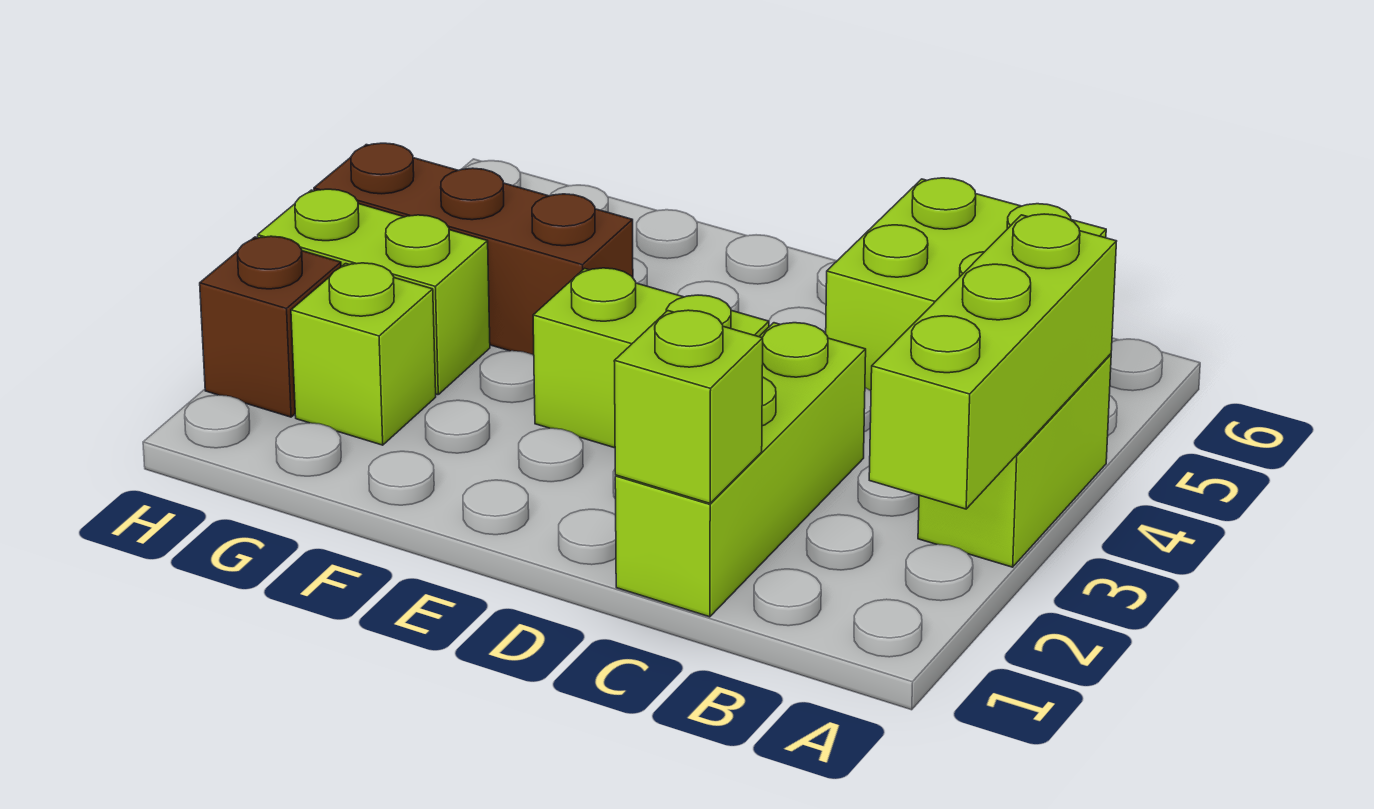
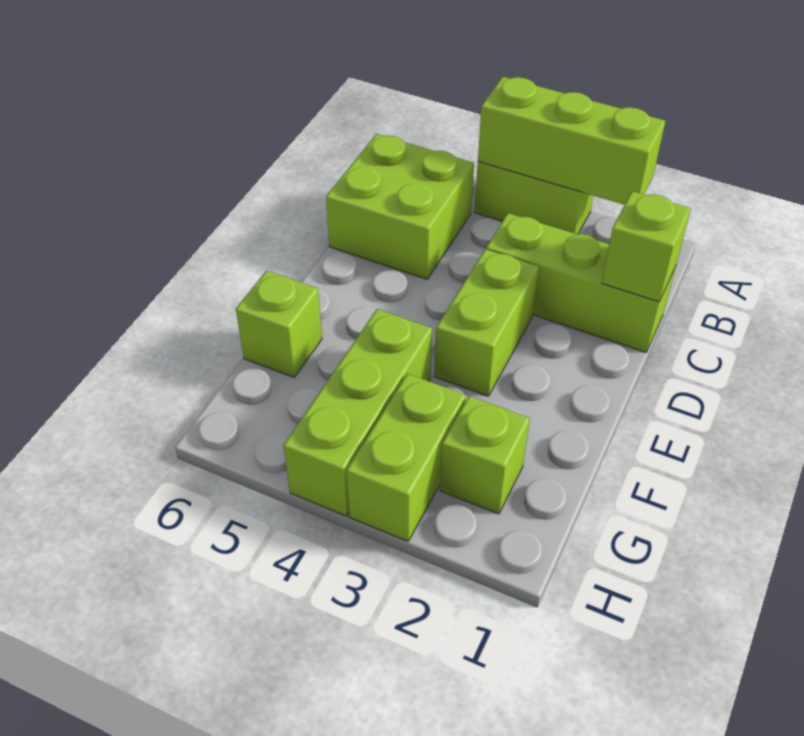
brown brick F4:H4 level 1 -> lime brick F4:H4 level 1
none -> lime brick F6 level 1
brown brick H2 level 1 -> none

